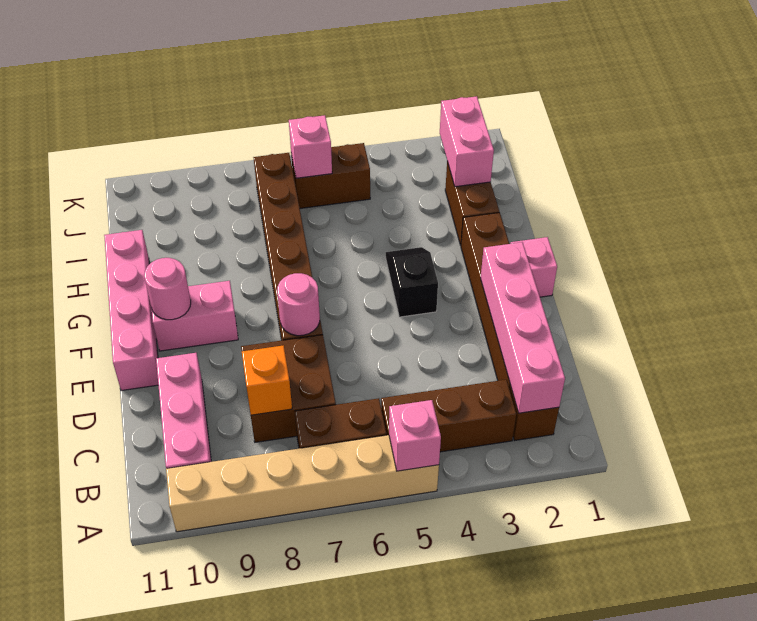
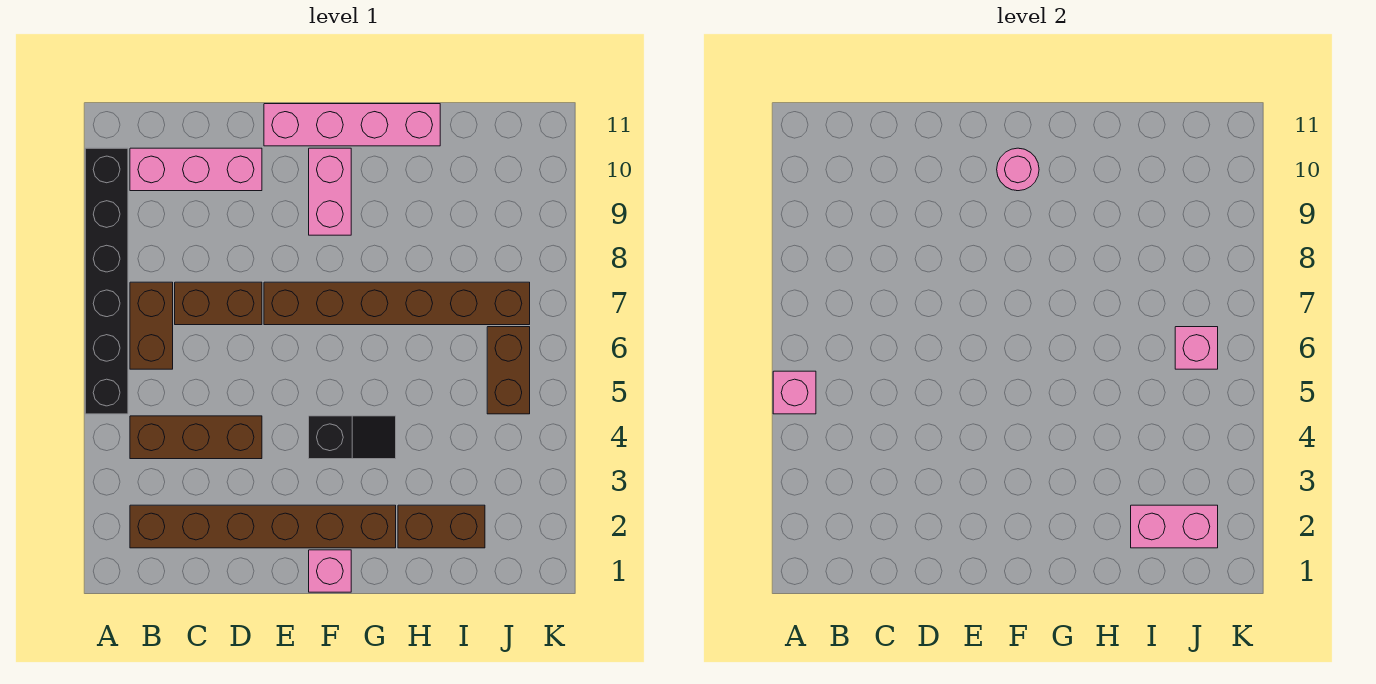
tan brick A5:A10 level 1 -> black brick A5:A10 level 1
pink brick B2:E2 level 2 -> none
brown brick B3:B5 level 1 -> brown brick B4:D4 level 1
brown brick C7:D8 level 1 -> brown brick C7:D7 level 1
orange brick C8 level 2 -> none
pink round brick E7 level 2 -> none

